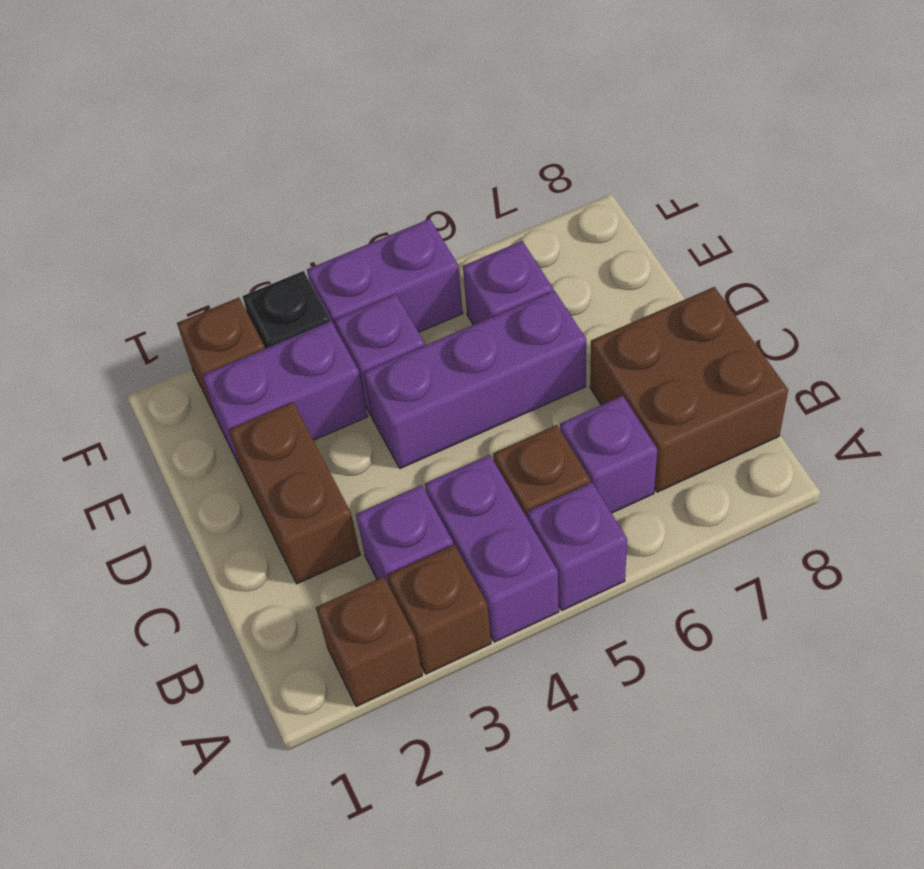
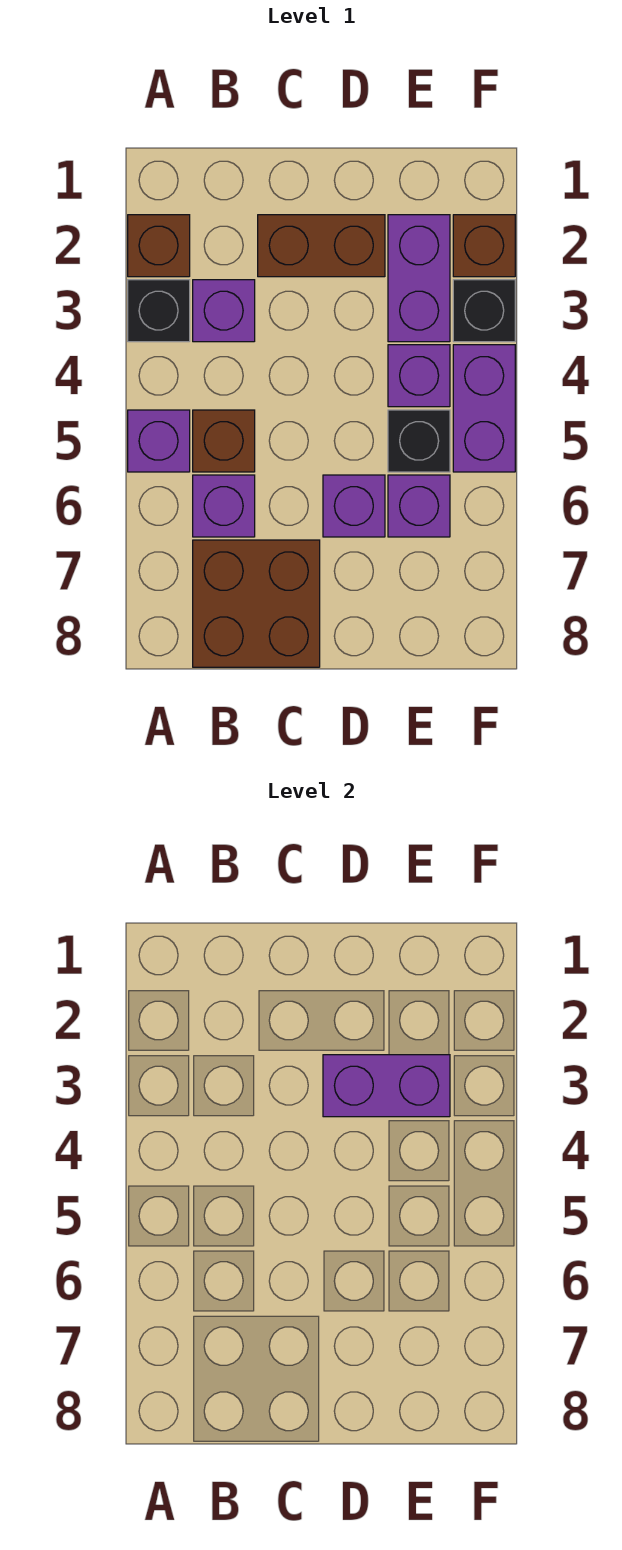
brown brick A3 level 1 -> black brick A3 level 1
purple brick A4:B4 level 1 -> purple brick D3:E3 level 2
purple brick D4:D6 level 1 -> purple brick D6 level 1
none -> black brick E5 level 1

